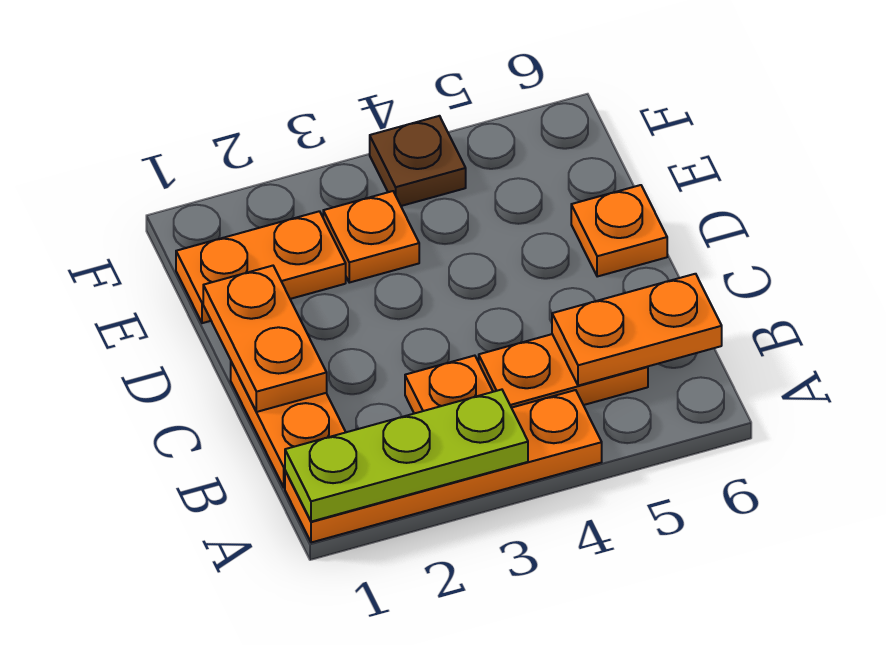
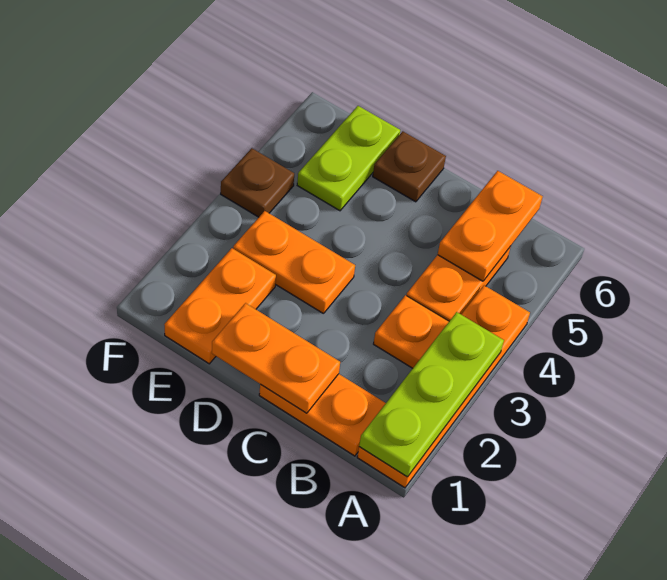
orange plate D6 level 1 -> brown plate D6 level 1
orange plate E3 level 1 -> orange plate D3:E3 level 1
none -> lime plate E5:E6 level 1

